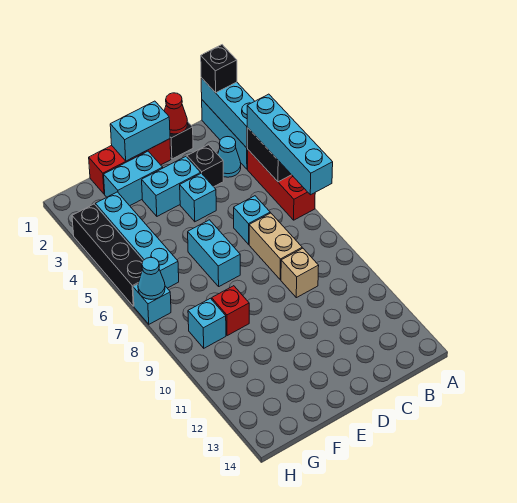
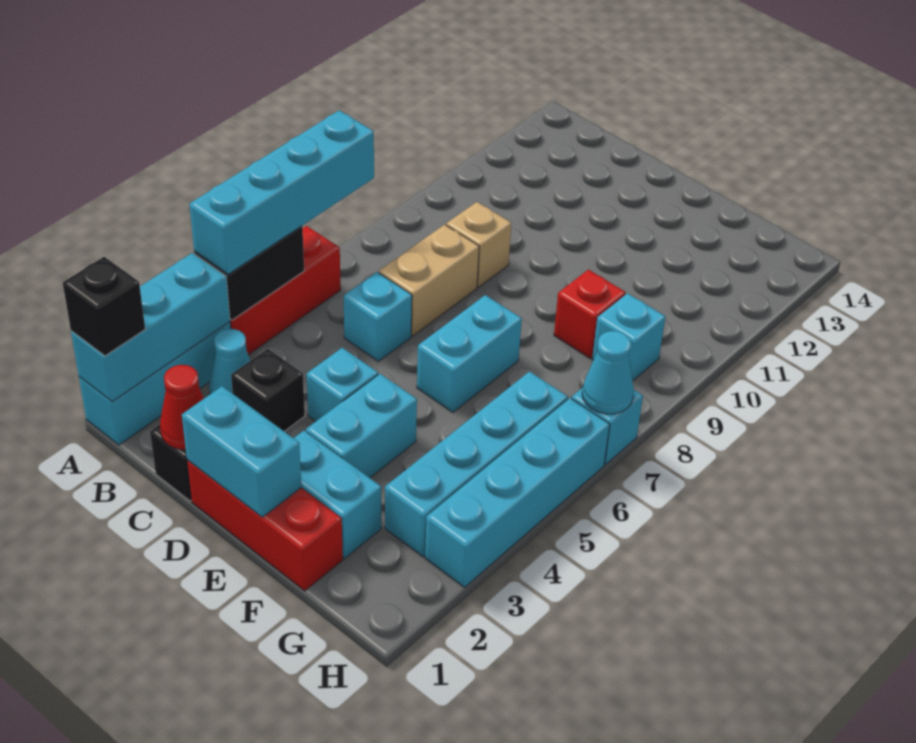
cyan brick D3:E3 level 1 -> cyan brick E3:E4 level 1
black brick H3:H6 level 1 -> cyan brick H3:H6 level 1

